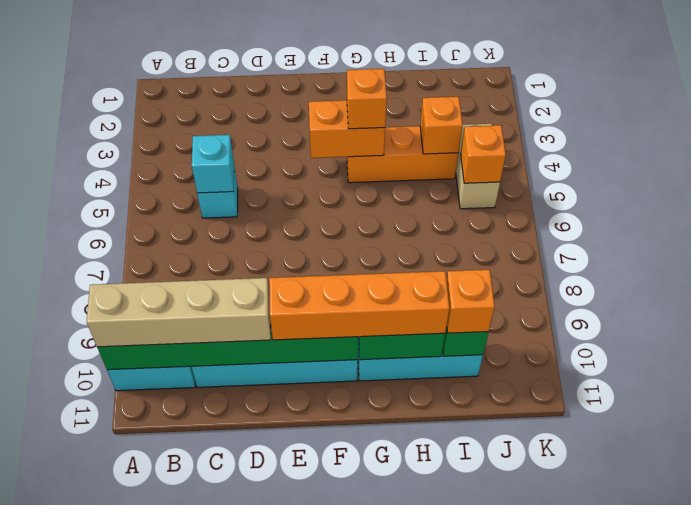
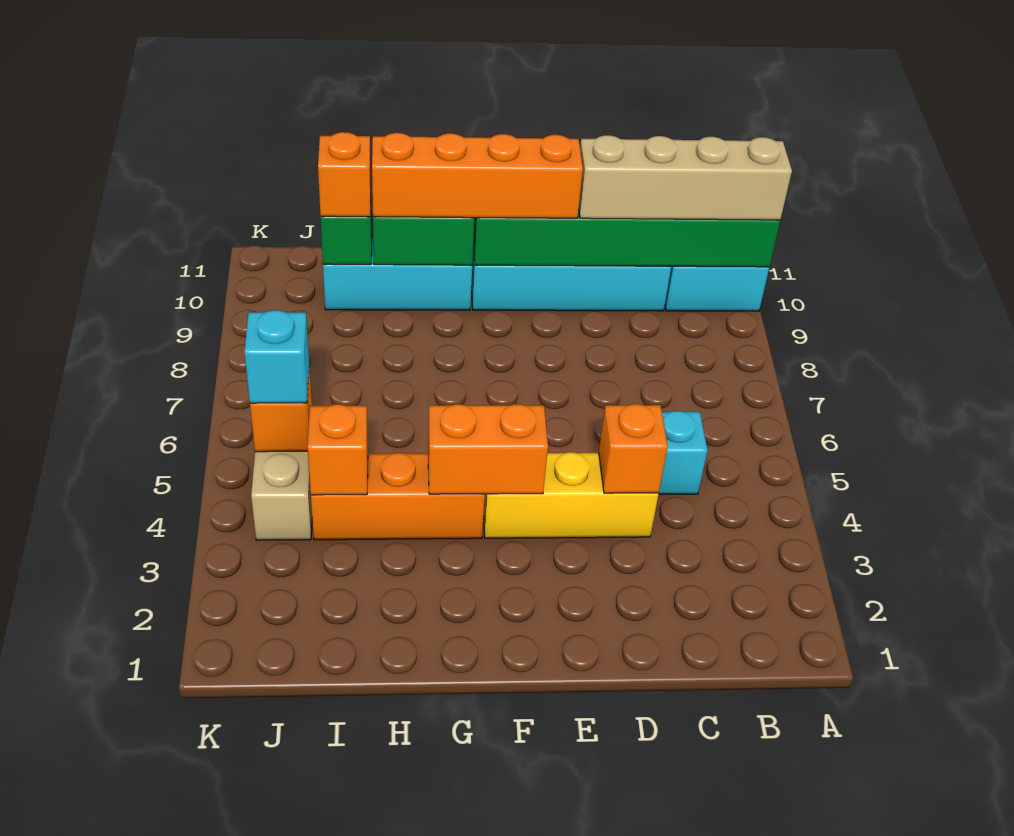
cyan brick C5 level 2 -> cyan brick J5 level 3
none -> yellow brick D4:F4 level 1
orange brick G4 level 3 -> orange brick D4 level 2

